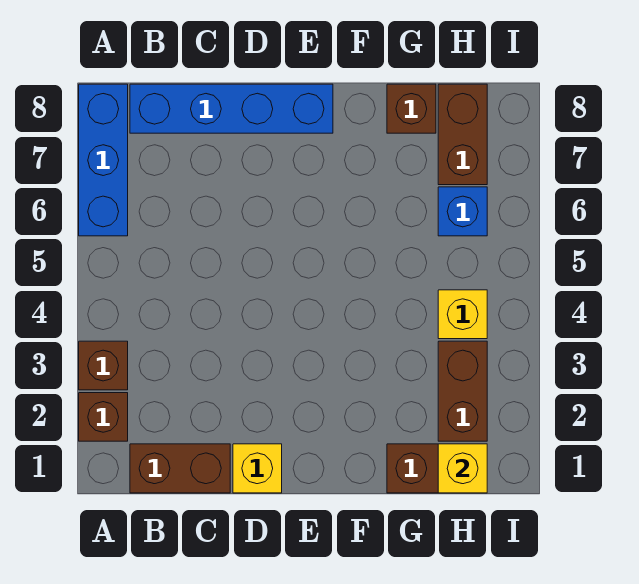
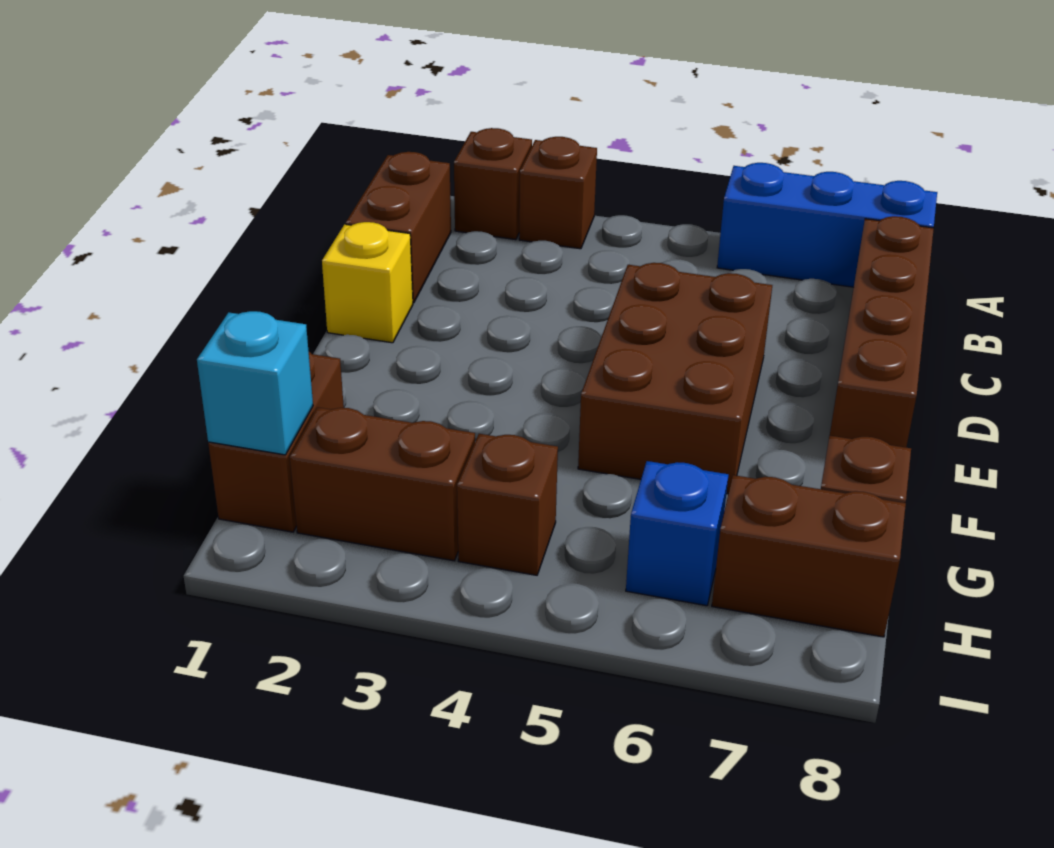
blue brick B8:E8 level 1 -> brown brick B8:E8 level 1
none -> brown brick D5:F6 level 1
yellow brick H1 level 2 -> cyan brick H1 level 2
yellow brick H4 level 1 -> brown brick H4 level 1

